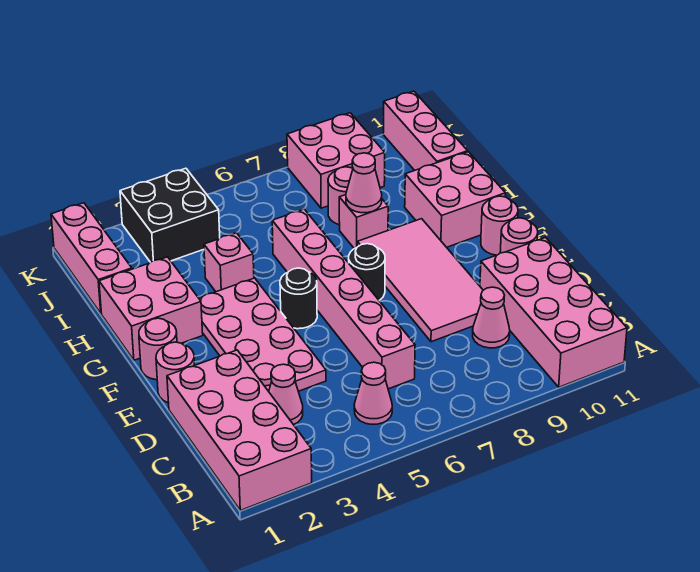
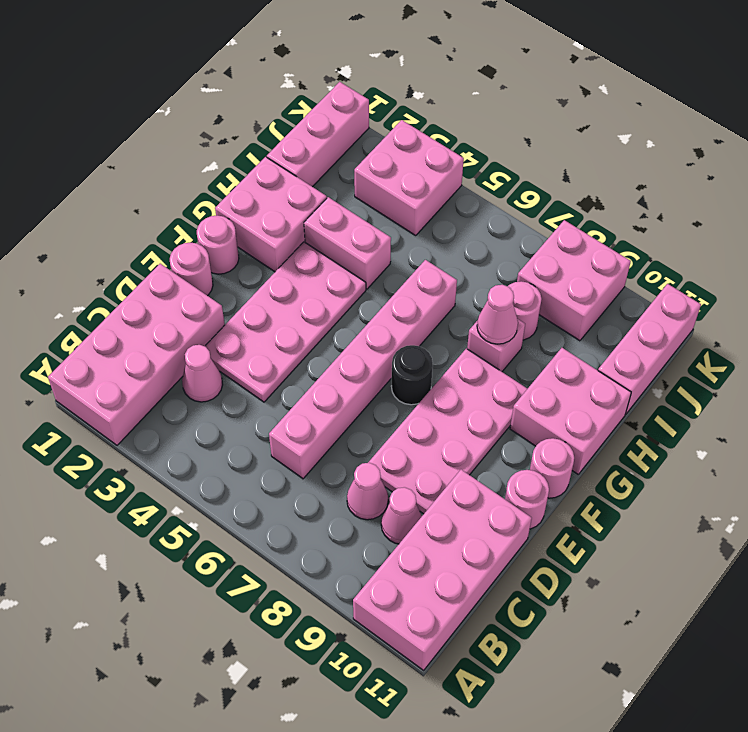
pink cone B5 level 1 -> pink cone C8 level 1
pink tile D8:G9 level 1 -> pink plate D8:G9 level 1
black round brick F5 level 1 -> none
pink brick H4 level 1 -> pink brick H3:H4 level 1
black brick J3:K4 level 1 -> pink brick J3:K4 level 1

